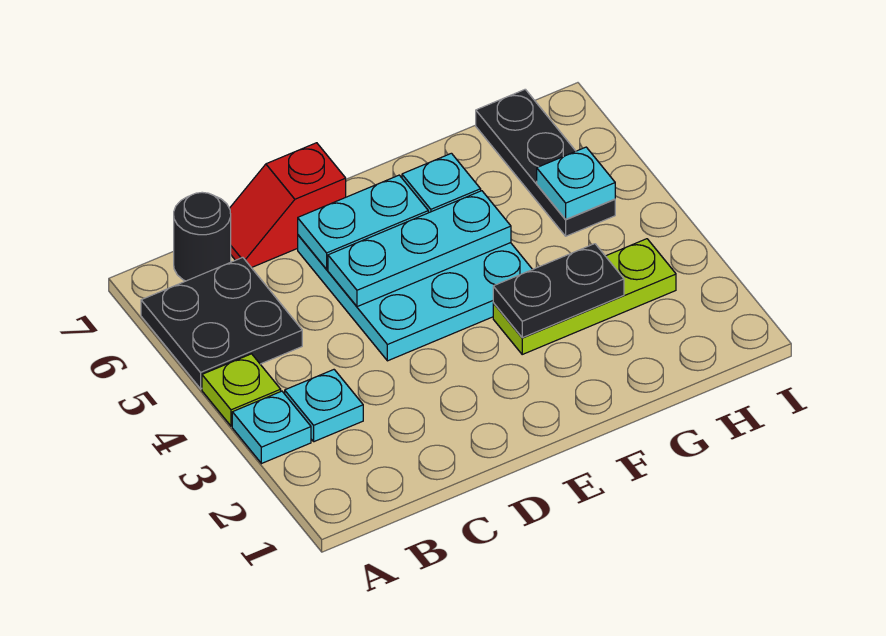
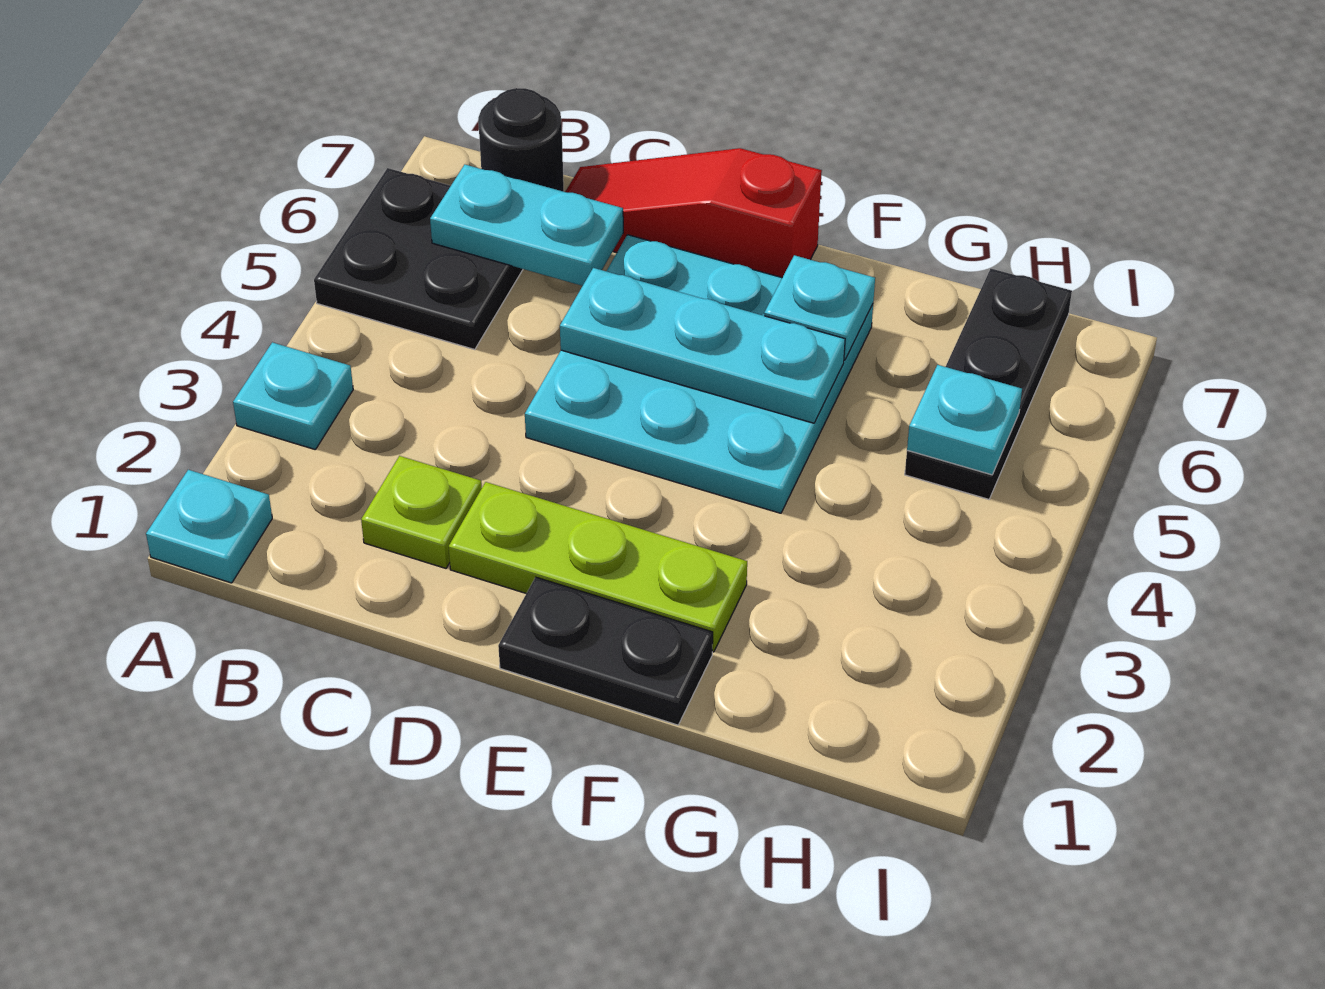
lime plate A4 level 1 -> lime plate C2 level 1
cyan plate B3 level 1 -> cyan plate A1 level 1
red slope C7:D7 level 1 top D -> red slope C7:E7 level 1 top E
cyan plate D6:E6 level 2 -> cyan plate B6:C6 level 2
lime plate F3:H3 level 1 -> lime plate D2:F2 level 1
black plate F3:G3 level 2 -> black plate E1:F1 level 1

